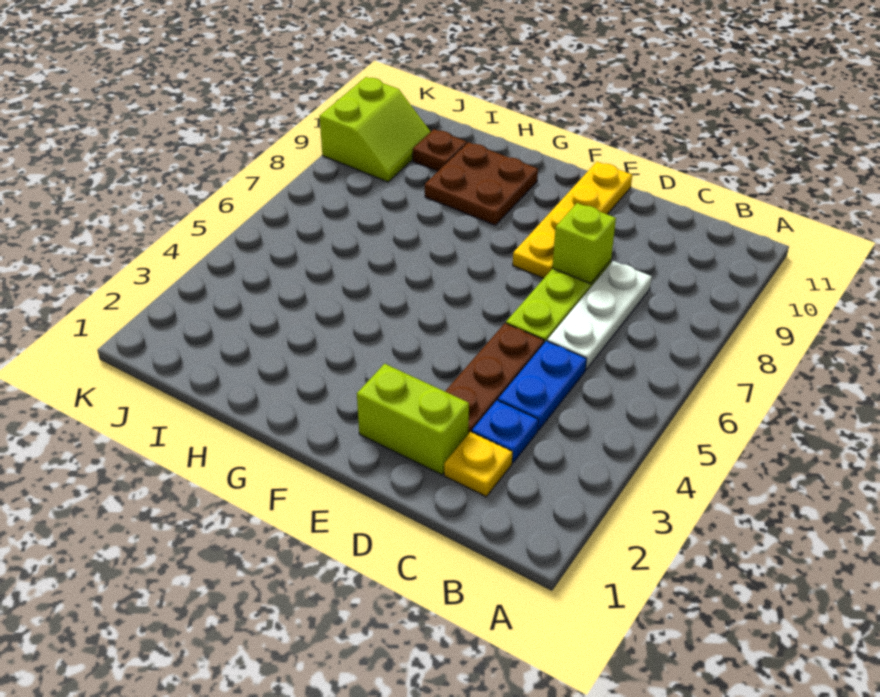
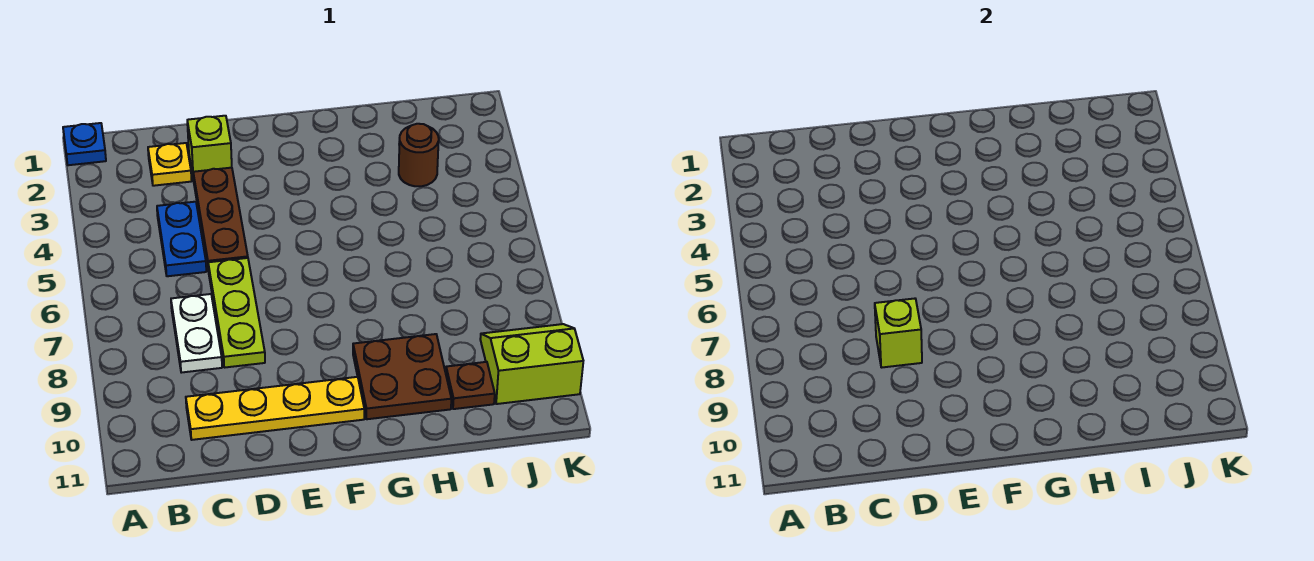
blue plate C3 level 1 -> blue plate A1 level 1
white plate C6:C8 level 1 -> white plate C7:C8 level 1
lime brick D2:E2 level 1 -> lime brick D2 level 1
yellow plate E8:E11 level 1 -> yellow plate C10:F10 level 1
none -> brown round brick I3 level 1
lime slope J9:K10 level 1 top K -> lime slope J9:K10 level 1 top 10

